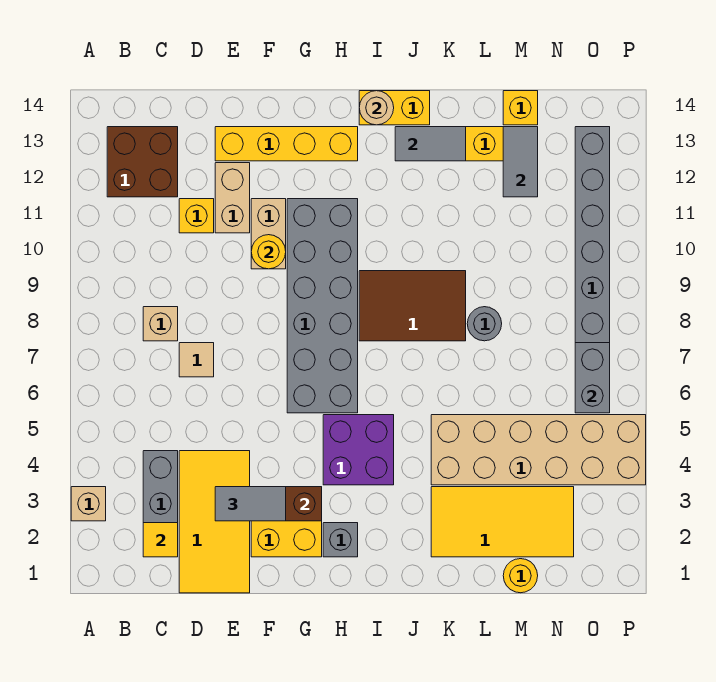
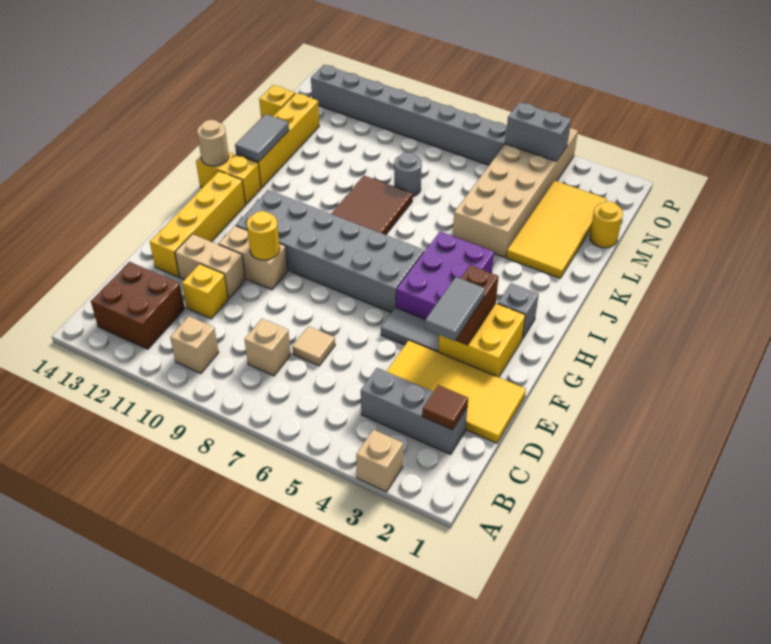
none -> tan brick B10 level 1
yellow tile C2 level 2 -> brown tile C2 level 2
purple brick H4:I5 level 1 -> purple brick G4:I5 level 1
yellow brick I14:J14 level 1 -> yellow brick I13:I14 level 1
grey tile M12:M13 level 2 -> grey tile F4:F5 level 1
grey brick O6:O7 level 2 -> grey brick O4:O5 level 2

